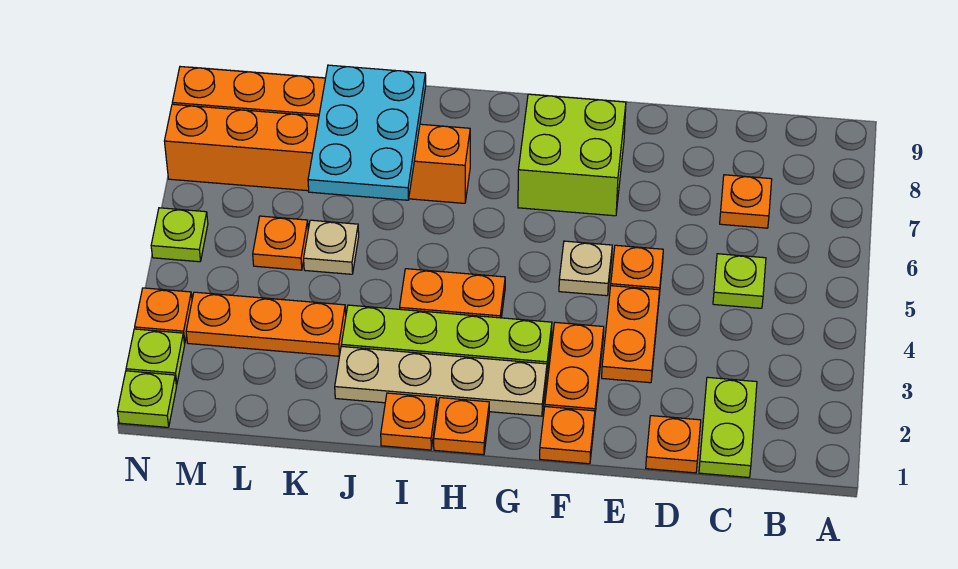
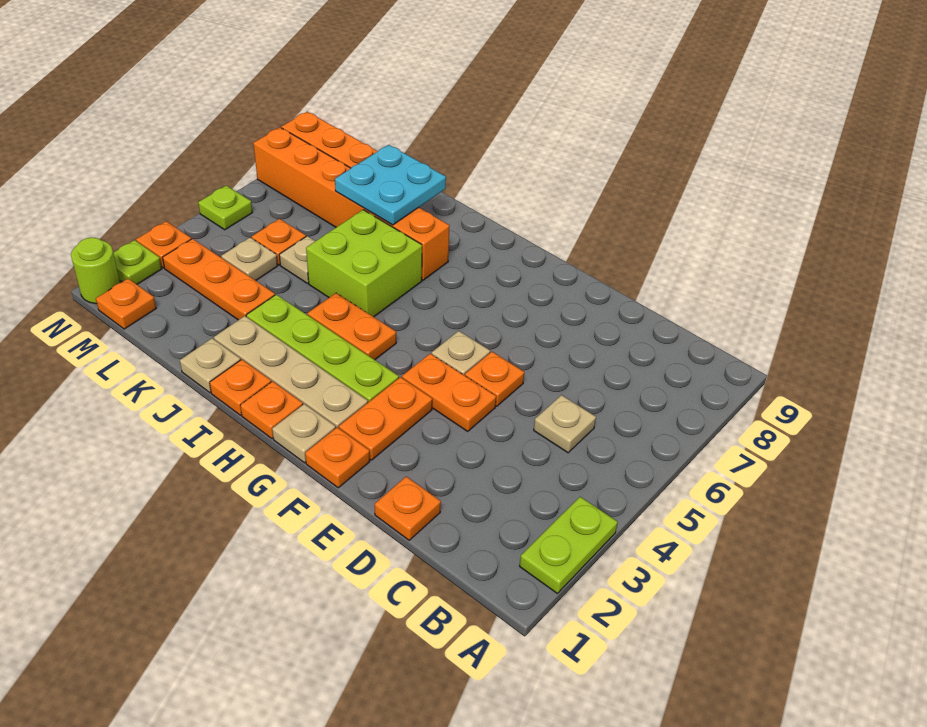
lime plate C1:C2 level 1 -> lime plate A2:A3 level 1
lime plate C5 level 1 -> tan plate C5 level 1
orange plate C7 level 1 -> orange plate M1 level 1
orange plate E3:E4 level 1 -> orange plate E4:F4 level 1
lime brick F7:G8 level 1 -> lime brick I5:J6 level 1
none -> tan plate G1 level 1
none -> tan plate J1 level 1
cyan plate J6:K8 level 2 -> cyan plate J7:K8 level 2
none -> tan plate L4 level 1
lime plate N1 level 1 -> lime round brick N1 level 1

